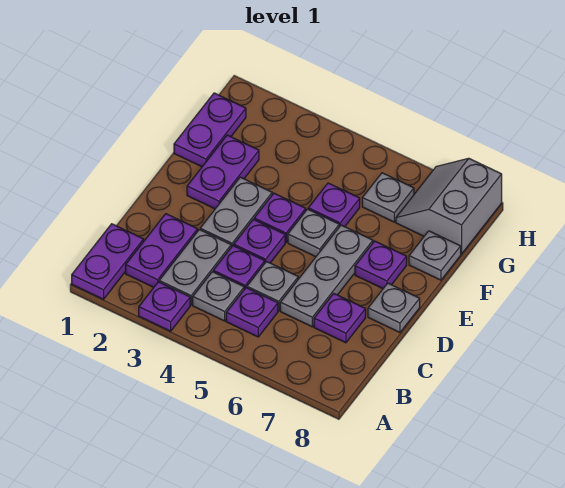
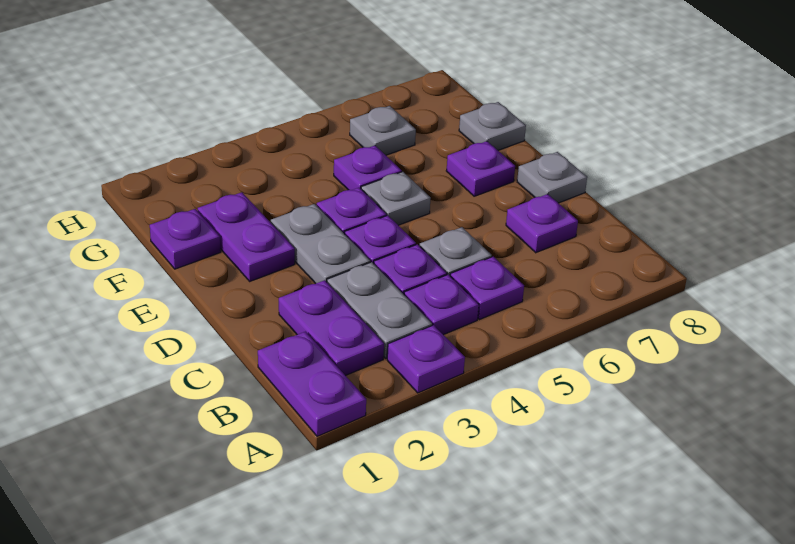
grey plate B4 level 1 -> purple plate B4 level 1
grey plate C6:E6 level 1 -> none
purple plate F1:G1 level 1 -> purple plate F1 level 1
grey slope G7:H8 level 1 top 8 -> none

